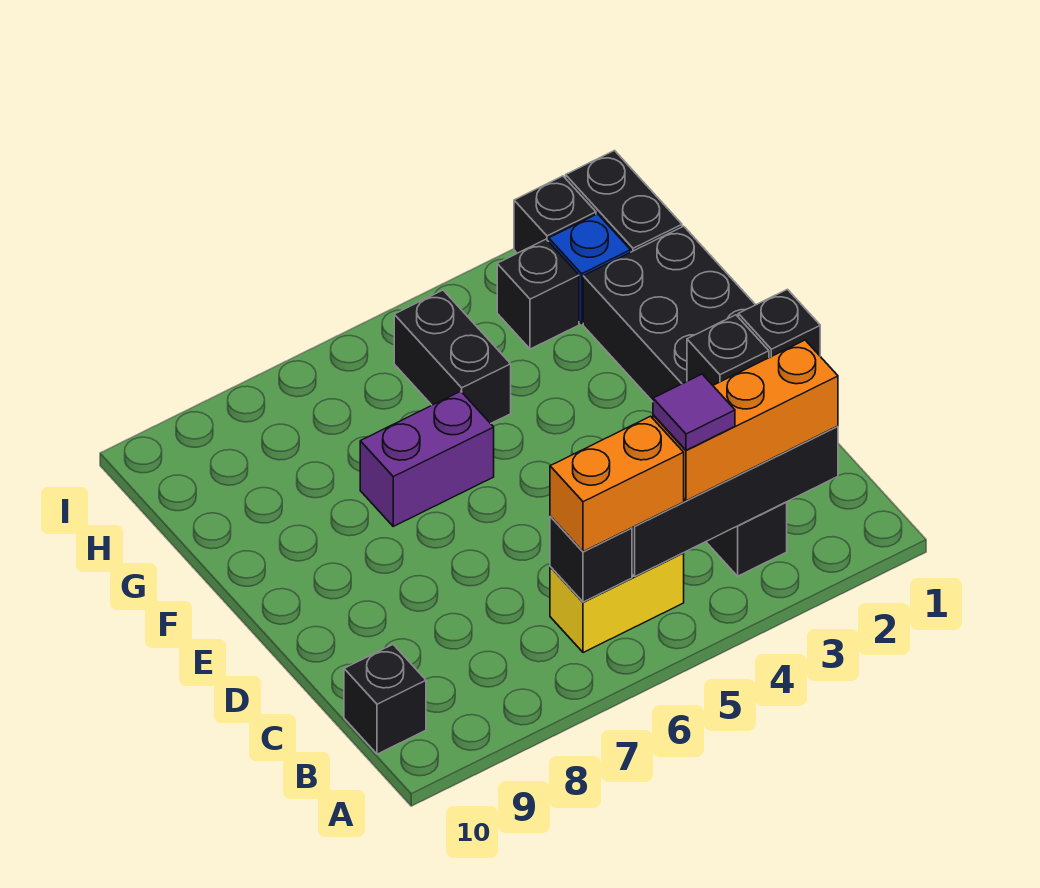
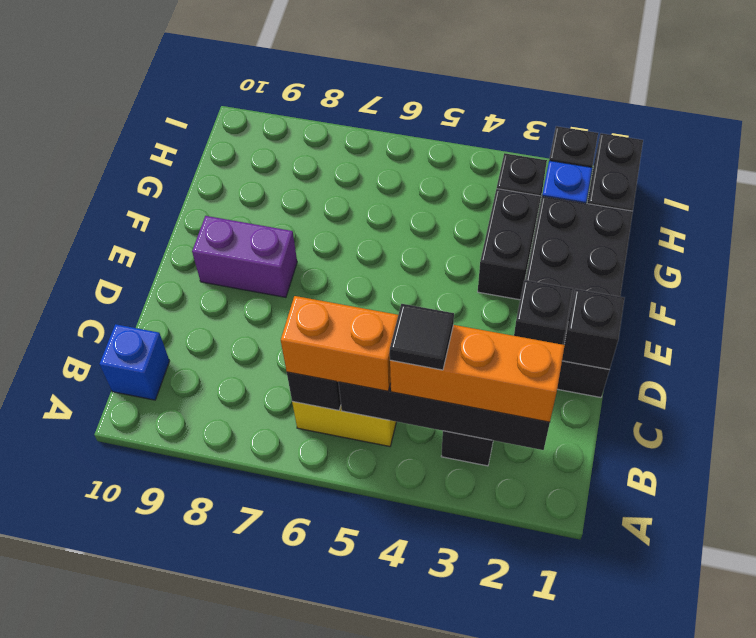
purple tile B4 level 4 -> black tile B4 level 4
black brick B10 level 1 -> blue brick B10 level 1
purple brick F6:F7 level 1 -> purple brick E8:E9 level 1
black brick G5:H5 level 1 -> black brick F3:G3 level 1

